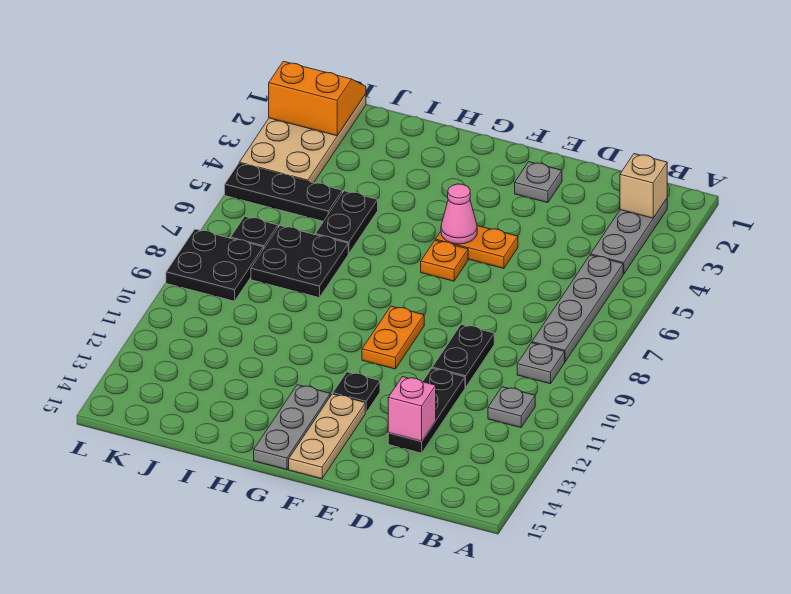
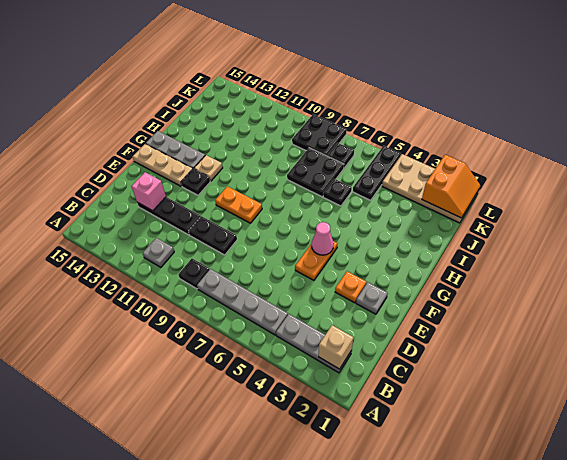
grey plate B9 level 1 -> black plate B9 level 1
orange plate F6 level 1 -> orange plate E3 level 1
none -> tan plate G12 level 1
black plate I5:I6 level 1 -> black plate I6 level 1

